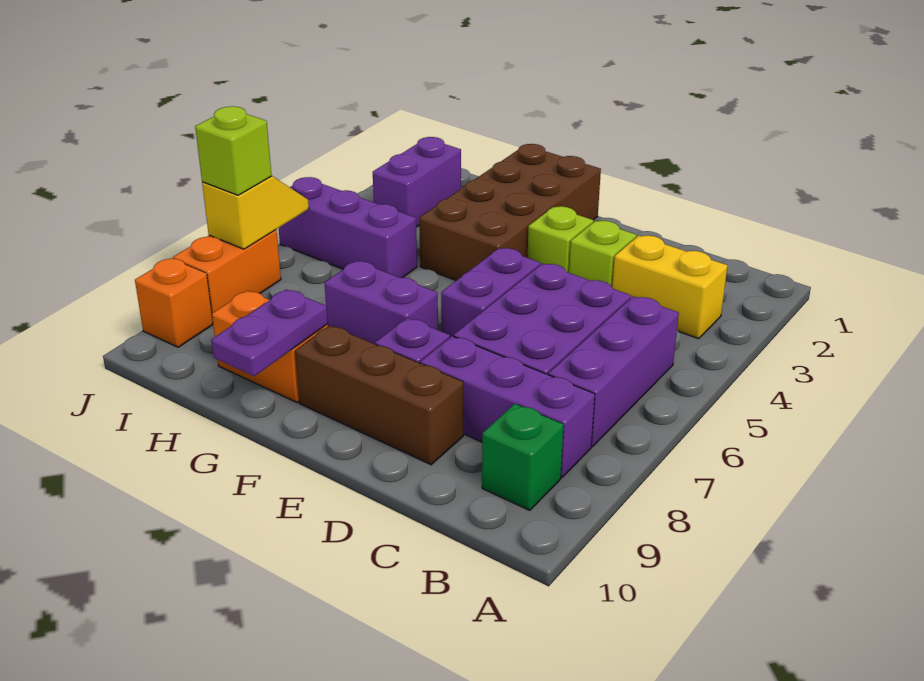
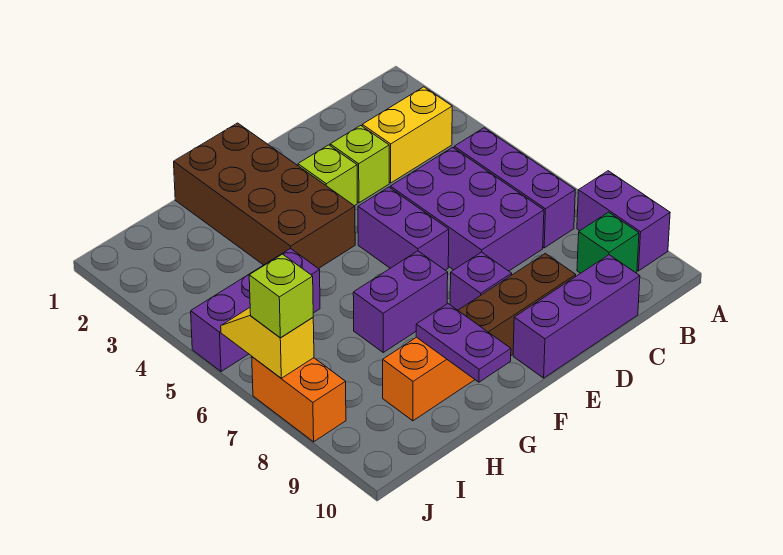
purple brick B8:D8 level 1 -> purple brick C10:E10 level 1
purple brick I2:I3 level 1 -> purple brick A8:A9 level 1
orange brick J9 level 1 -> none

